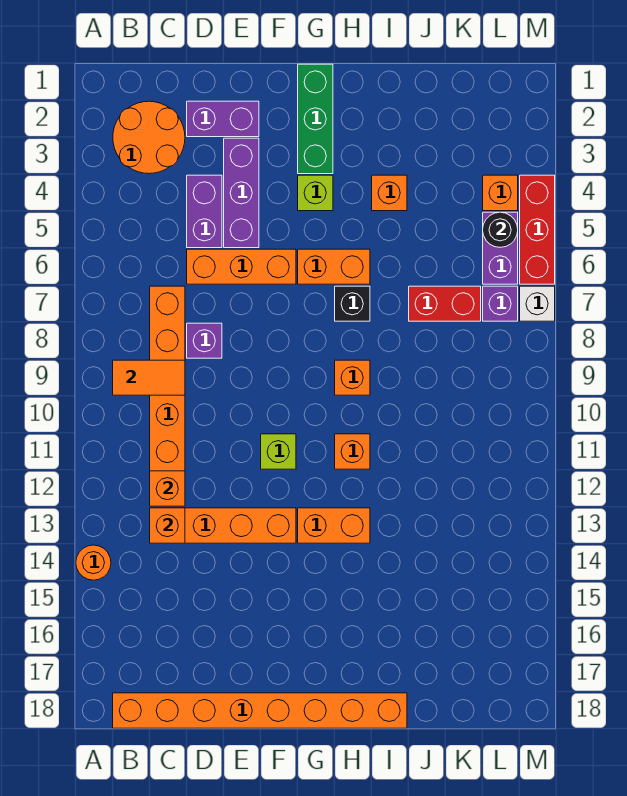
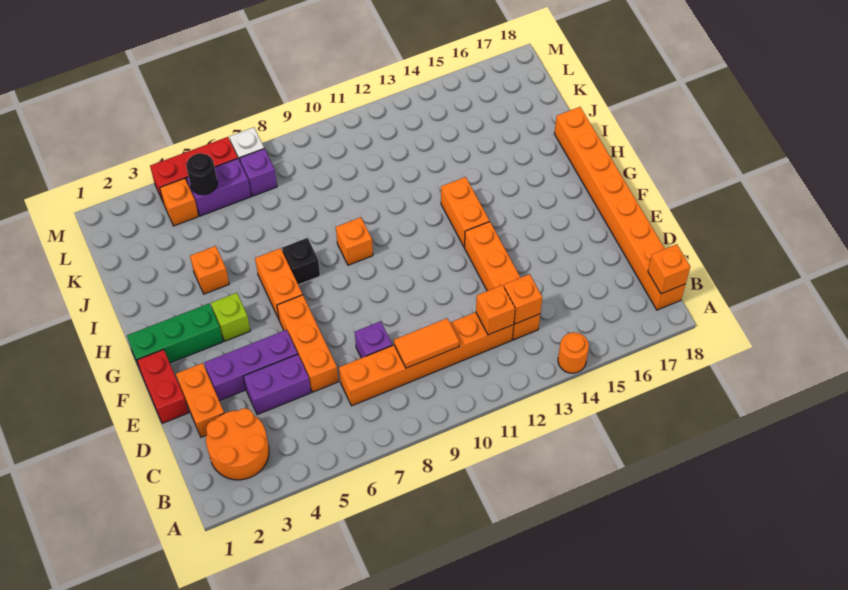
orange tile B9:C9 level 2 -> orange tile C9:C10 level 2
purple brick D2:E2 level 1 -> orange brick D2:E2 level 1
lime brick F11 level 1 -> none
orange brick H11 level 1 -> orange brick B18 level 2
red brick J7:K7 level 1 -> red brick E1:F1 level 1

